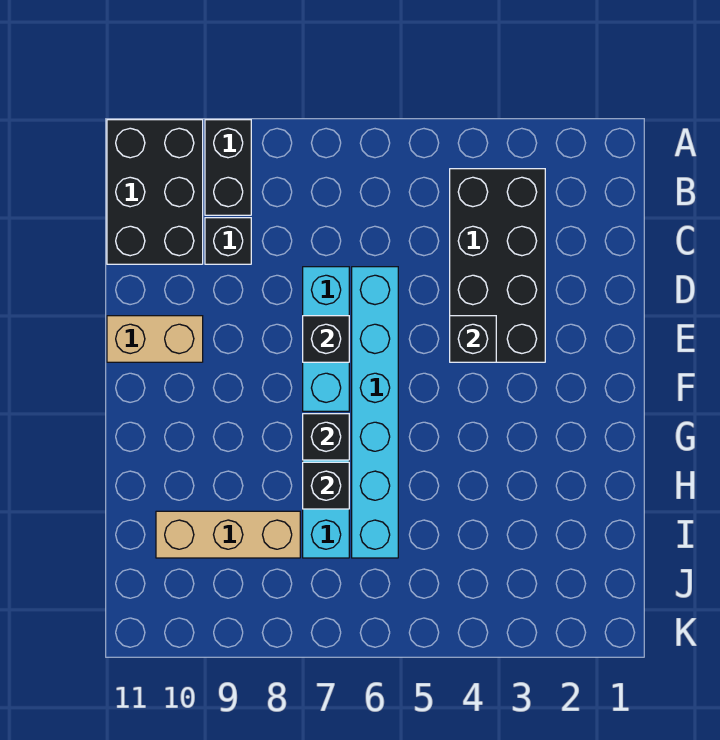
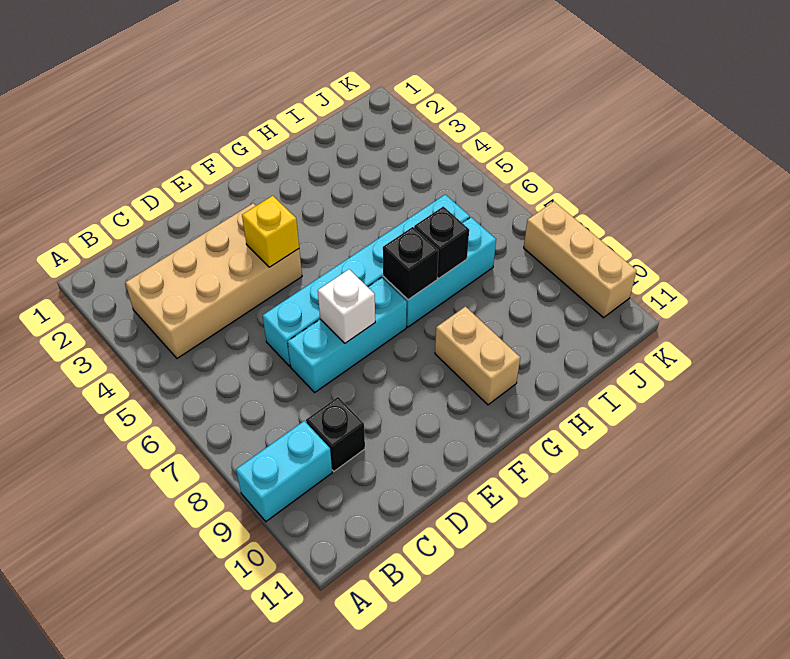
black brick A9:B9 level 1 -> cyan brick A9:B9 level 1
black brick A10:C11 level 1 -> none
black brick B3:E4 level 1 -> tan brick B3:E4 level 1
black brick E4 level 2 -> yellow brick E4 level 2
black brick E7 level 2 -> white brick E7 level 2
tan brick E10:E11 level 1 -> tan brick G9:G10 level 1
tan brick I8:I10 level 1 -> tan brick K8:K10 level 1

